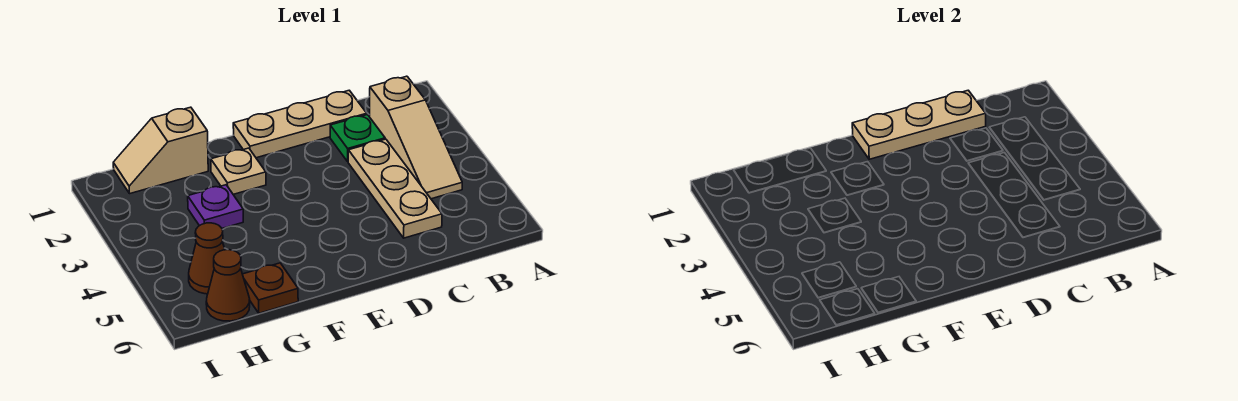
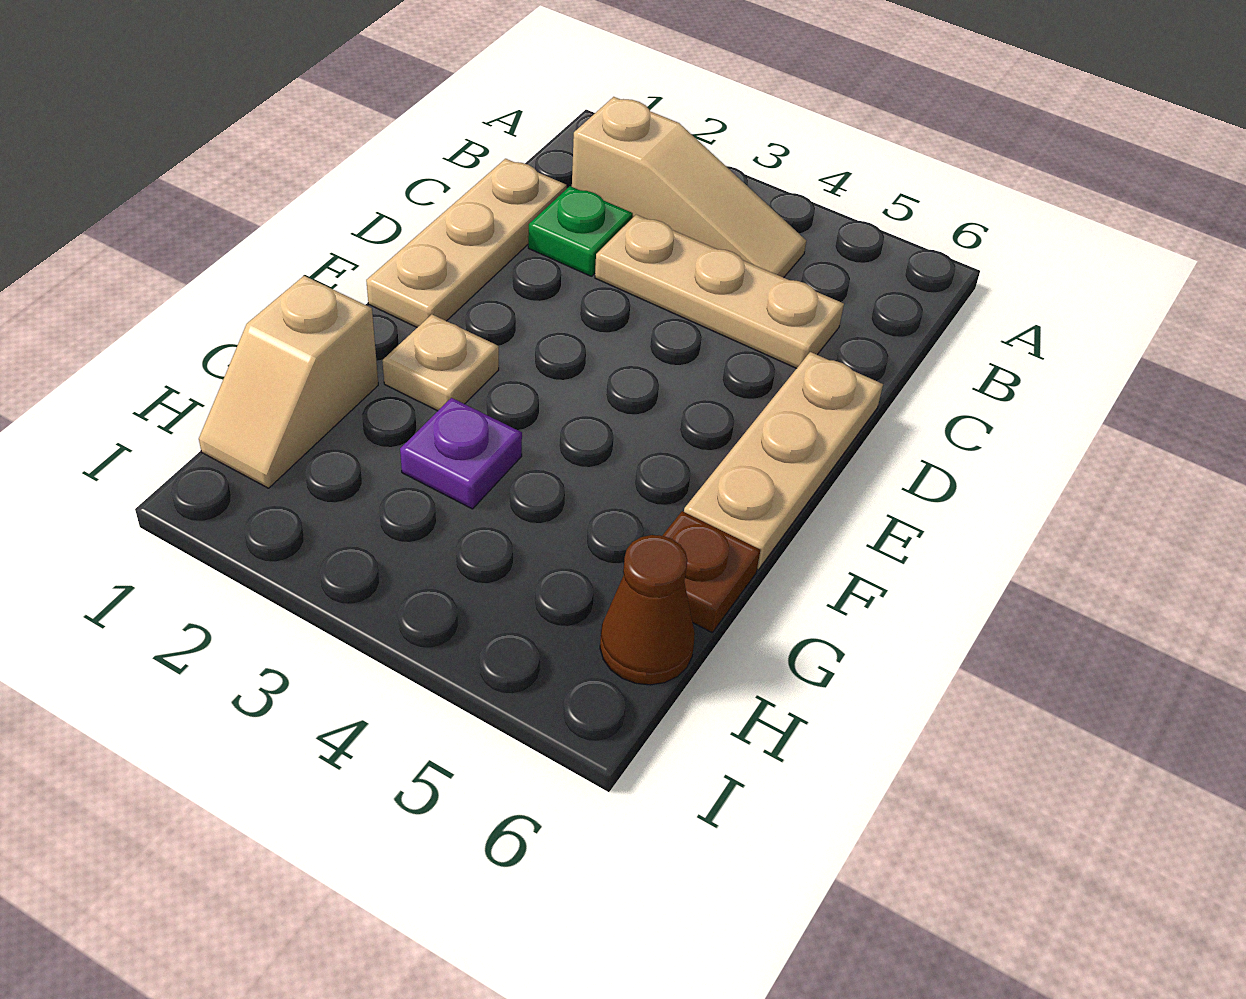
tan plate C1:E1 level 2 -> tan plate D6:F6 level 1
brown cone H5 level 1 -> none

